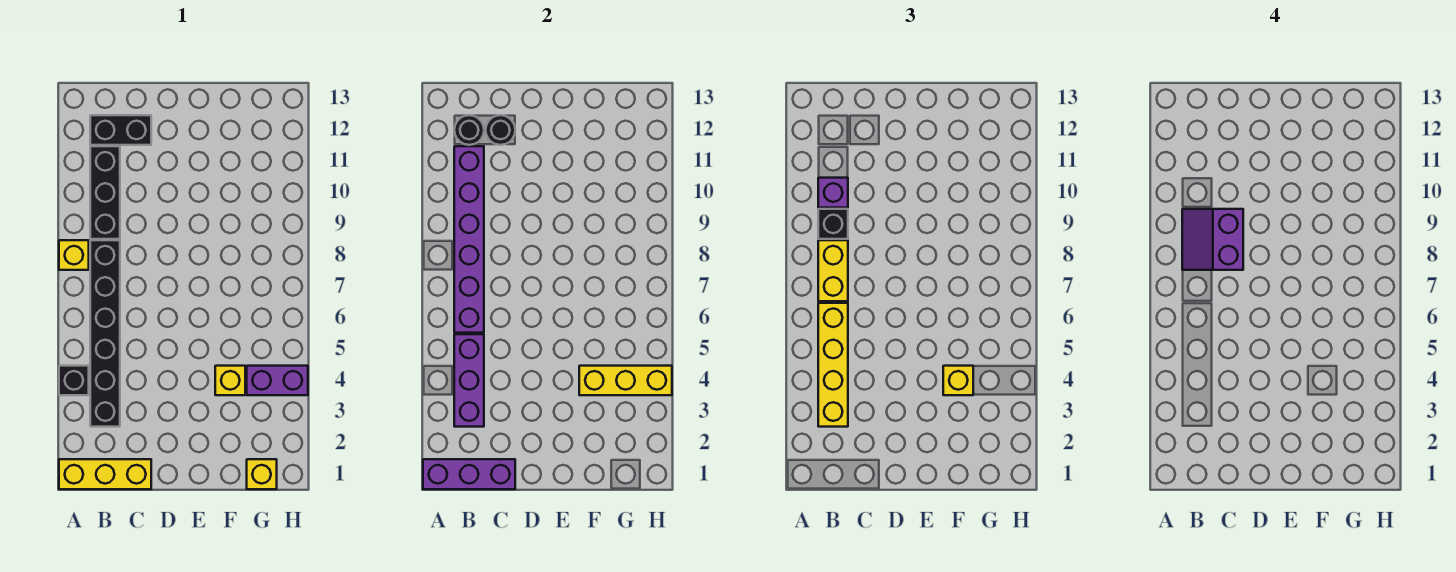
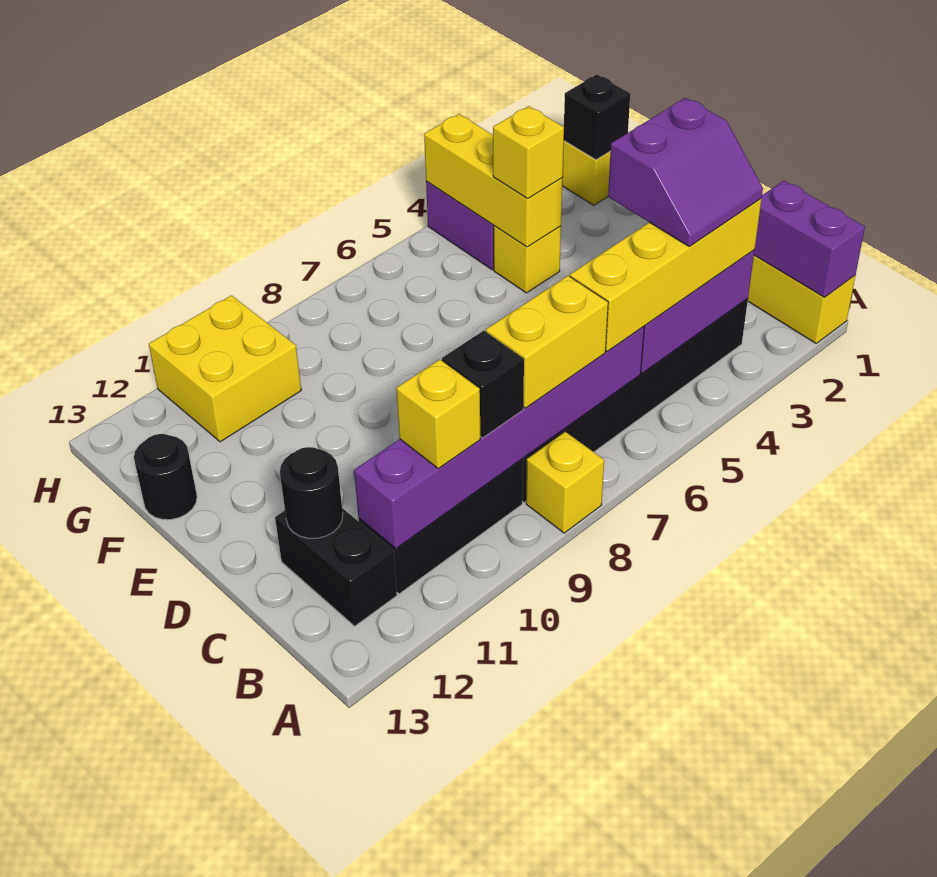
purple brick A1:C1 level 2 -> purple brick A1:B1 level 2
black brick A4 level 1 -> black brick G1 level 2
purple slope B8:C9 level 4 top C -> purple slope B3:C4 level 4 top C
purple brick B10 level 3 -> yellow brick B10 level 3
black round brick B12 level 2 -> black round brick F13 level 1
none -> yellow brick G10:H11 level 1

